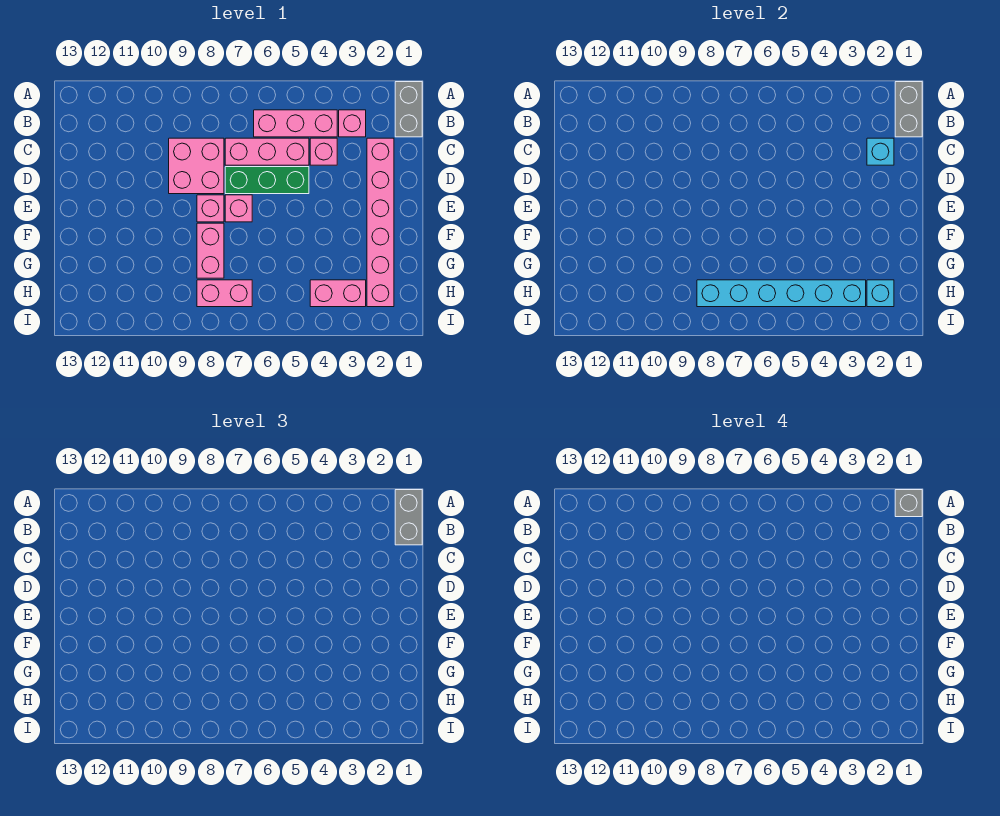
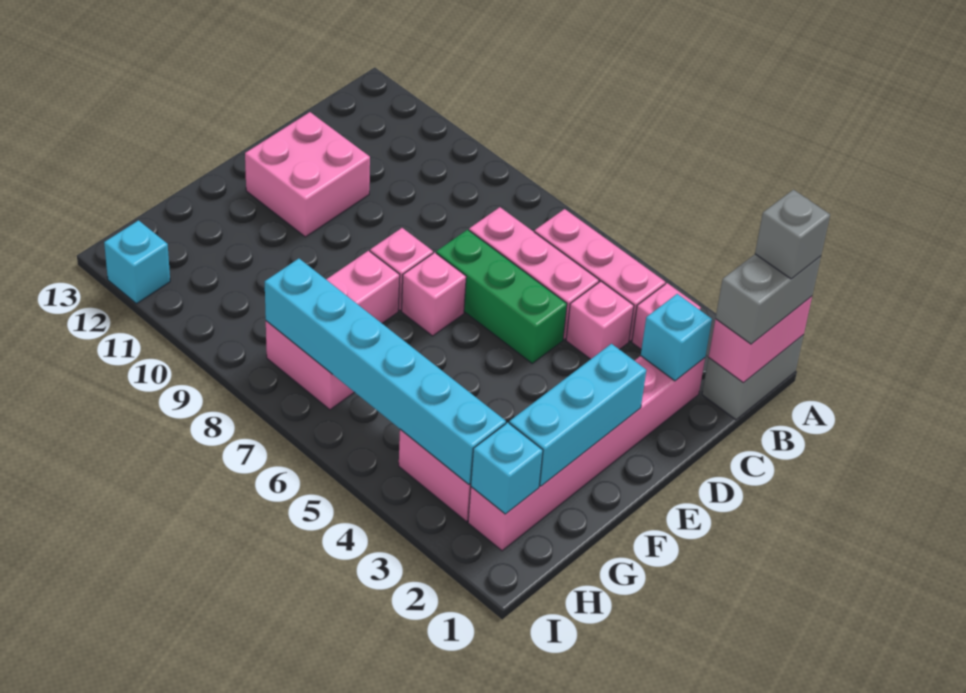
grey brick A1:B1 level 2 -> pink brick A1:B1 level 2
pink brick C8:D9 level 1 -> pink brick D11:E12 level 1
none -> cyan brick E2:G2 level 2
none -> cyan brick I12 level 1

